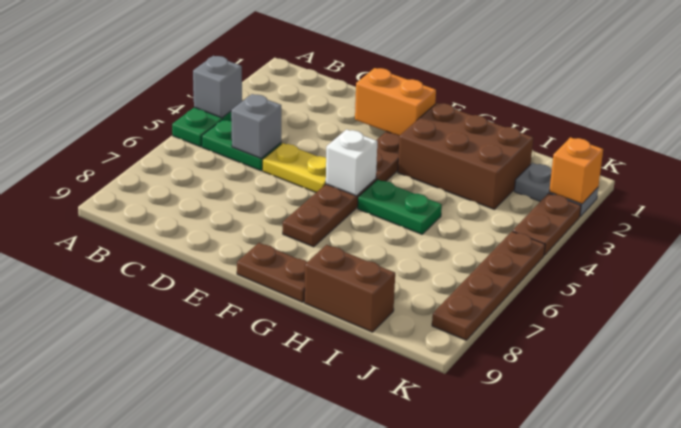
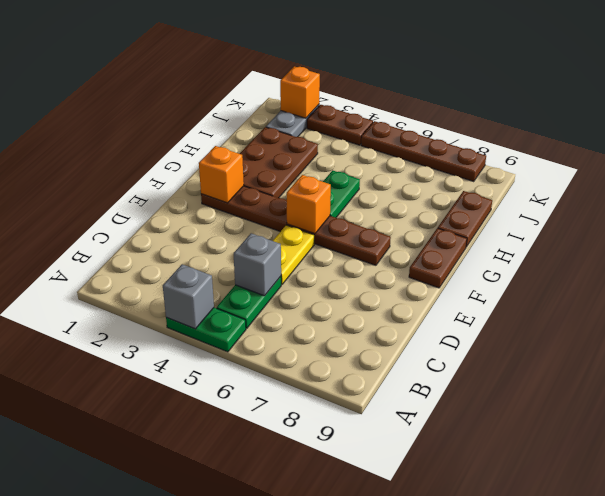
orange brick E2:F2 level 2 -> orange brick F2 level 2
white brick F5 level 2 -> orange brick F5 level 2
brown brick G2:I3 level 1 -> brown plate G2:I3 level 1
brown brick H9:I9 level 1 -> brown plate H9:I9 level 1

